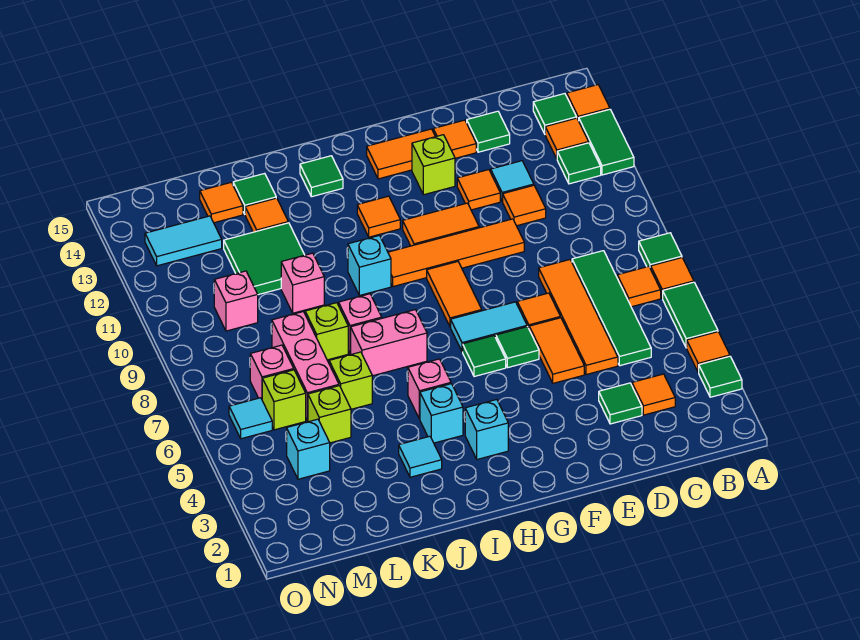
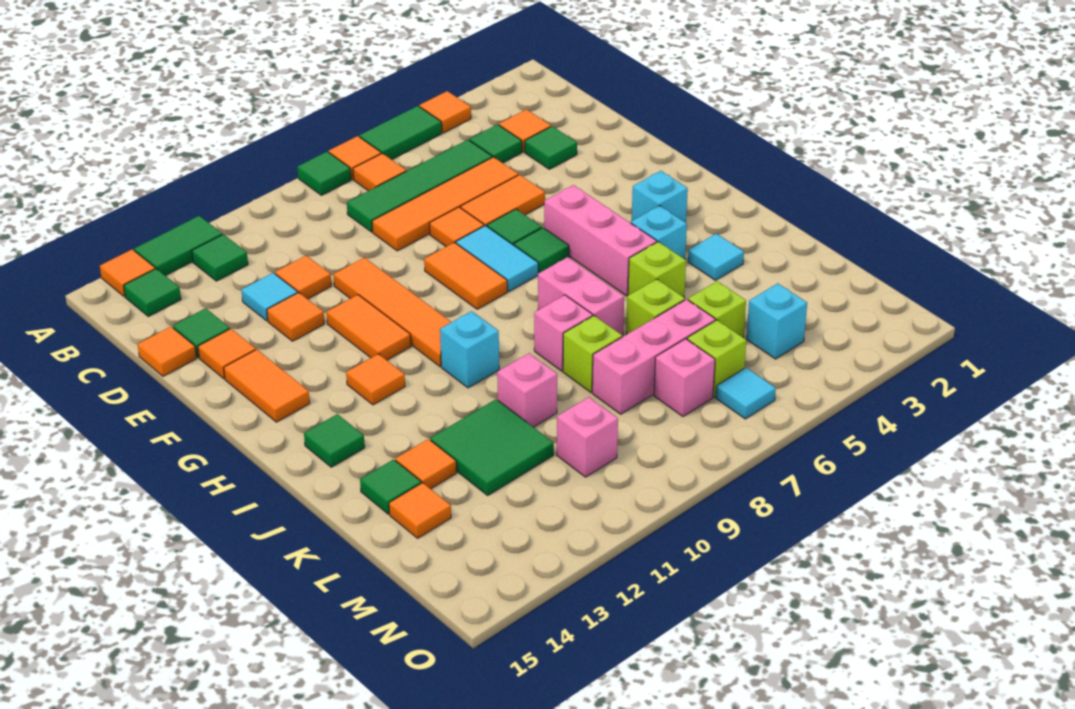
green tile A3 level 1 -> green tile C4 level 1
orange tile B13 level 1 -> orange tile D15 level 1
lime brick F13 level 1 -> lime brick J5 level 1
orange tile G8:G9 level 1 -> orange tile F8:G8 level 1
pink brick I5 level 1 -> pink brick G5:I5 level 1
cyan tile M13:N13 level 1 -> none

